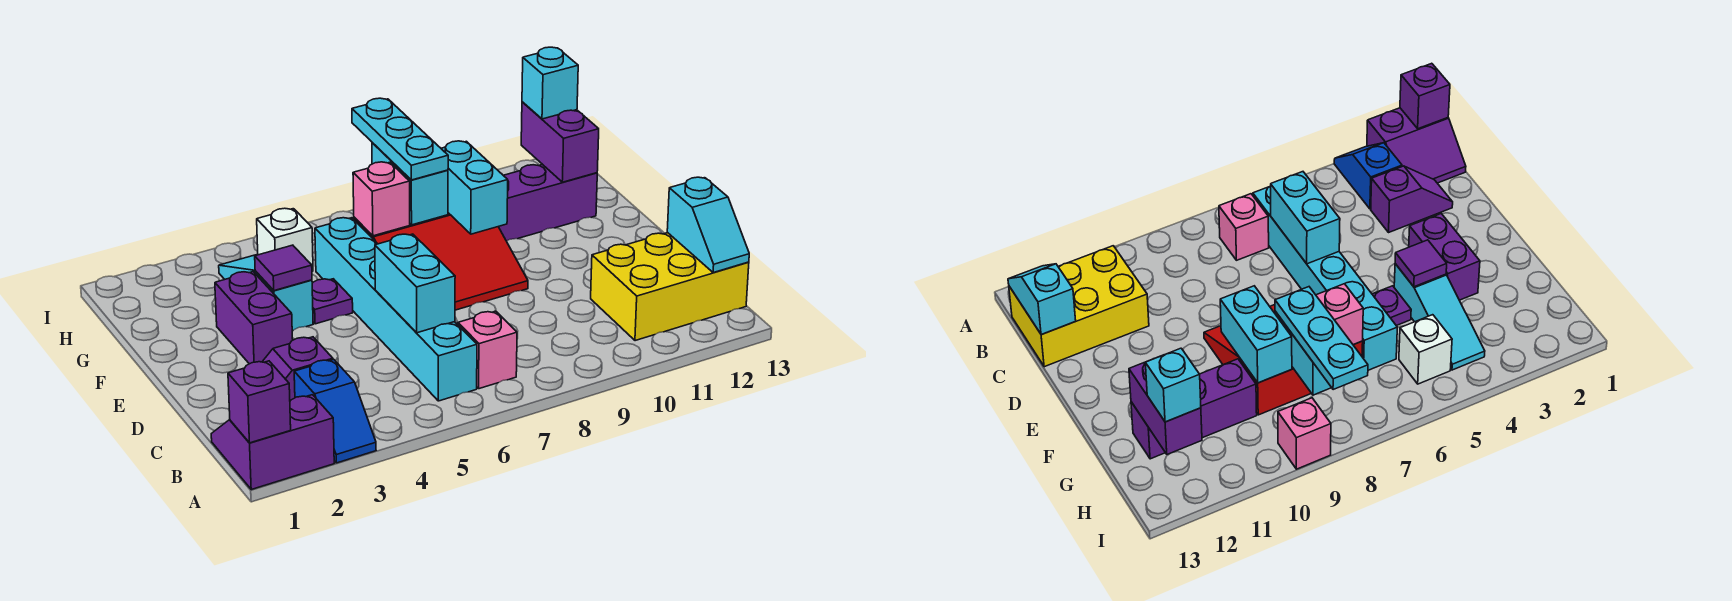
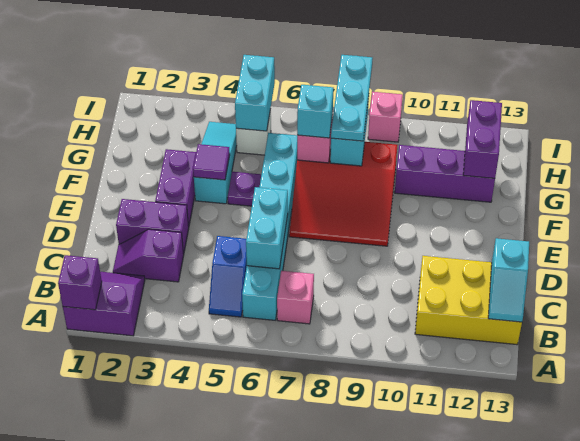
blue slope A3:B3 level 1 top B -> blue slope B5:C5 level 1 top C
none -> purple brick D2:D3 level 1
cyan brick F9:G9 level 2 -> cyan brick H5:I5 level 2
cyan brick H12 level 3 -> cyan brick G7 level 3

